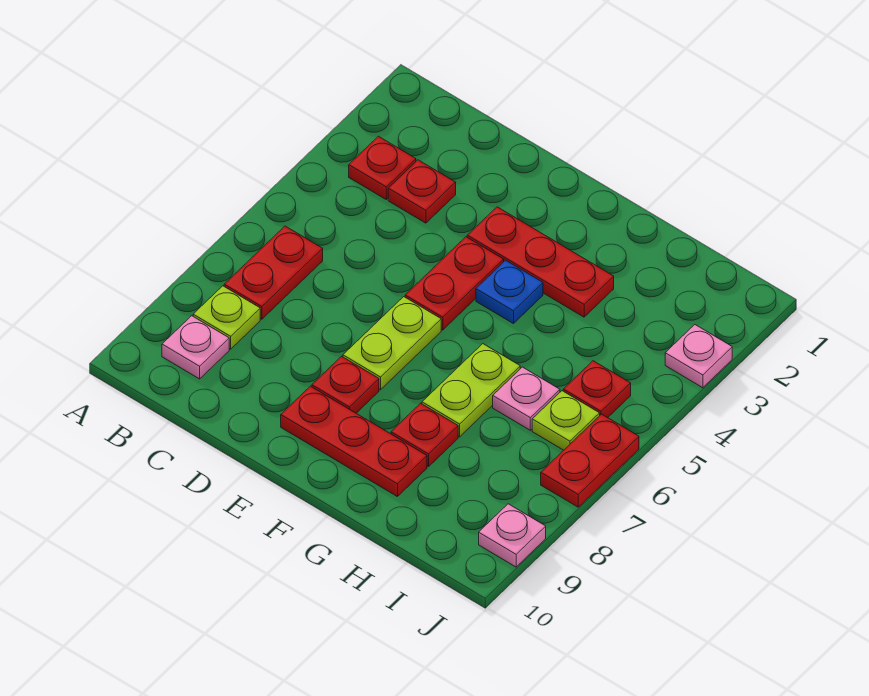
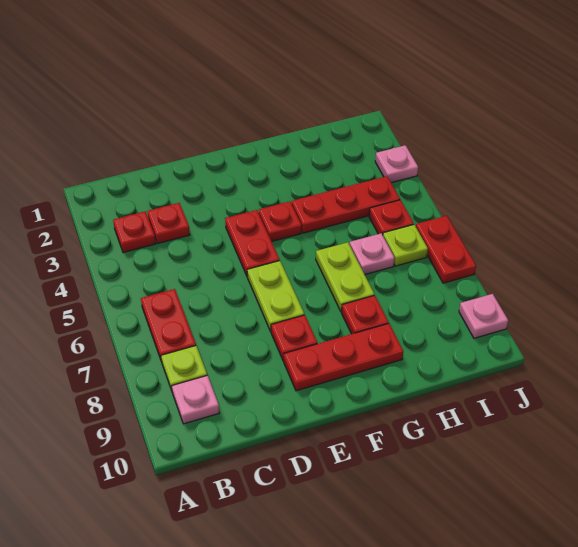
red plate E3:G3 level 1 -> red plate G4:I4 level 1
blue plate F4 level 1 -> red plate F4 level 1

